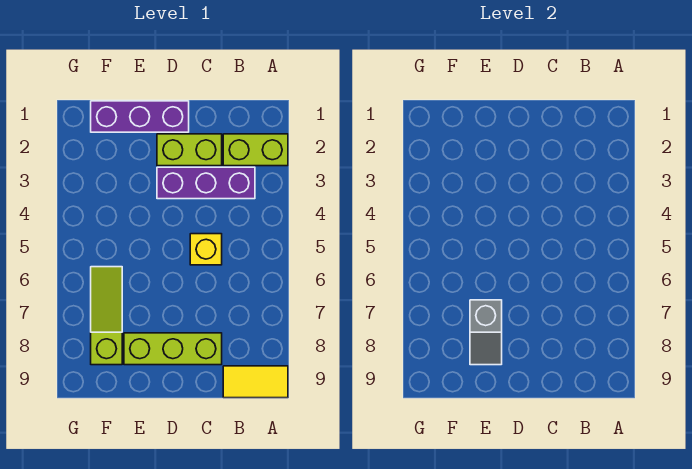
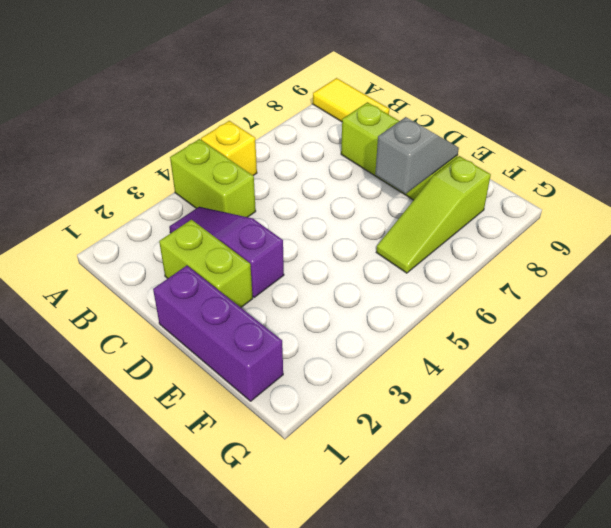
lime brick A2:B2 level 1 -> lime brick A4:B4 level 1
purple brick B3:D3 level 1 -> purple slope B3:D3 level 1 top D
yellow brick C5 level 1 -> yellow brick A5 level 1

